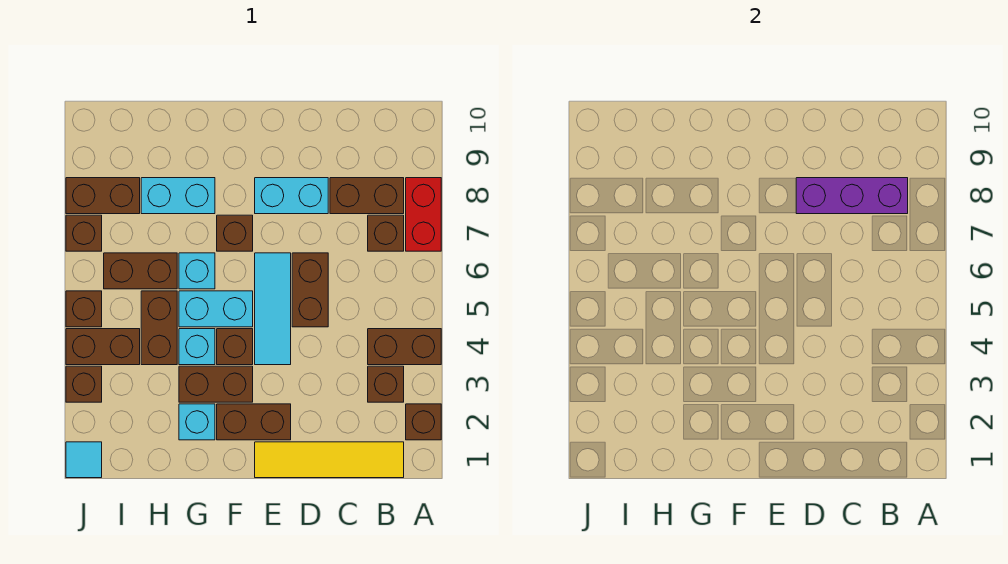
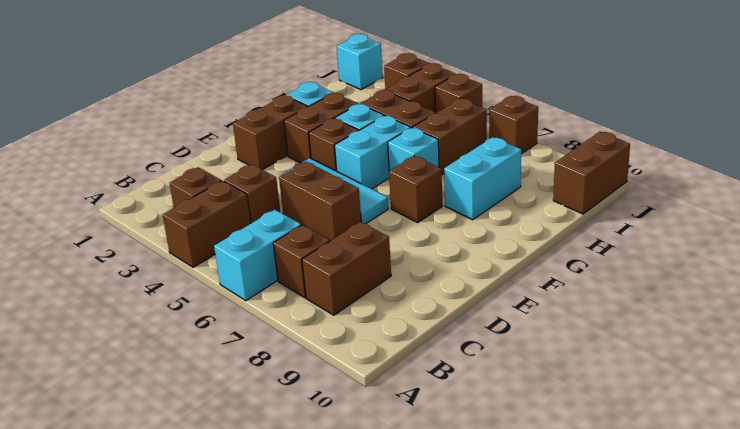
brown brick A2 level 1 -> brown brick C4 level 1
red brick A7:A8 level 1 -> none
yellow tile B1:E1 level 1 -> none
purple brick B8:D8 level 2 -> none
cyan brick D8:E8 level 1 -> cyan brick A6:B6 level 1
brown brick I8:J8 level 1 -> brown brick I10:J10 level 1
cyan tile J1 level 1 -> cyan brick J1 level 1

